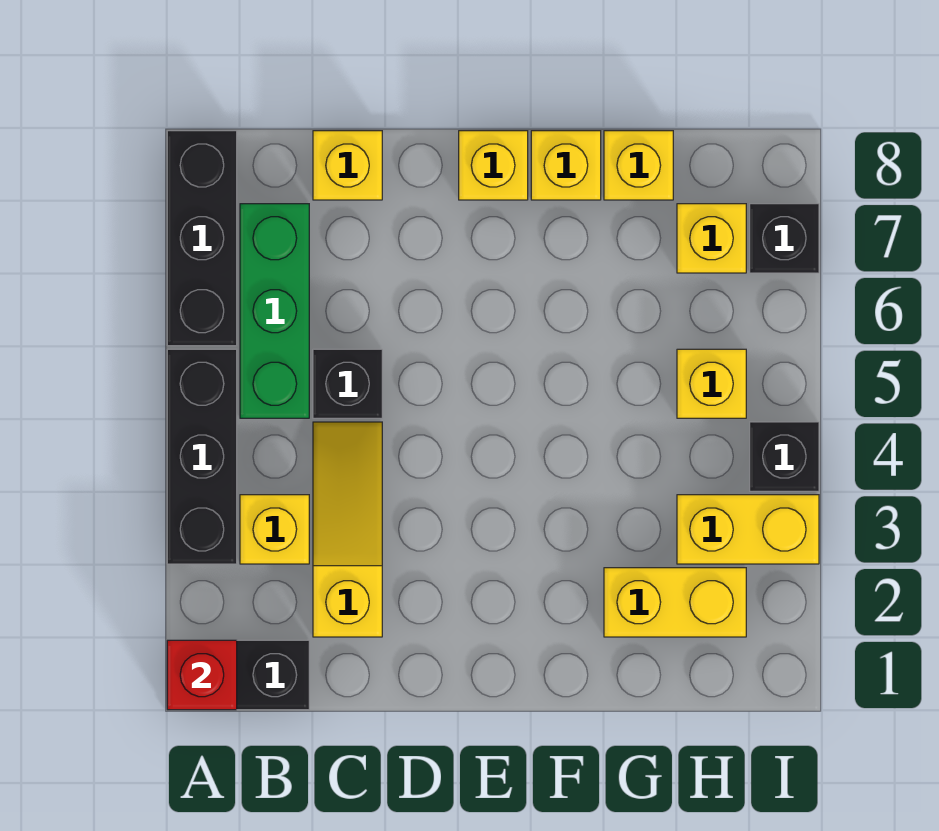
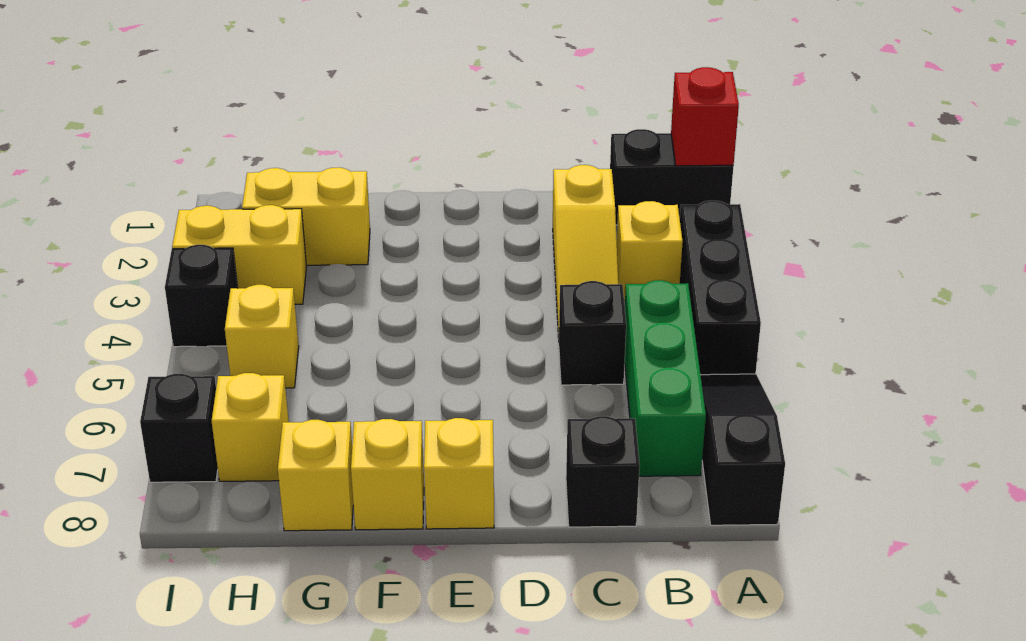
black brick A6:A8 level 1 -> black slope A6:A8 level 1 top 8
yellow brick C8 level 1 -> black brick C8 level 1

